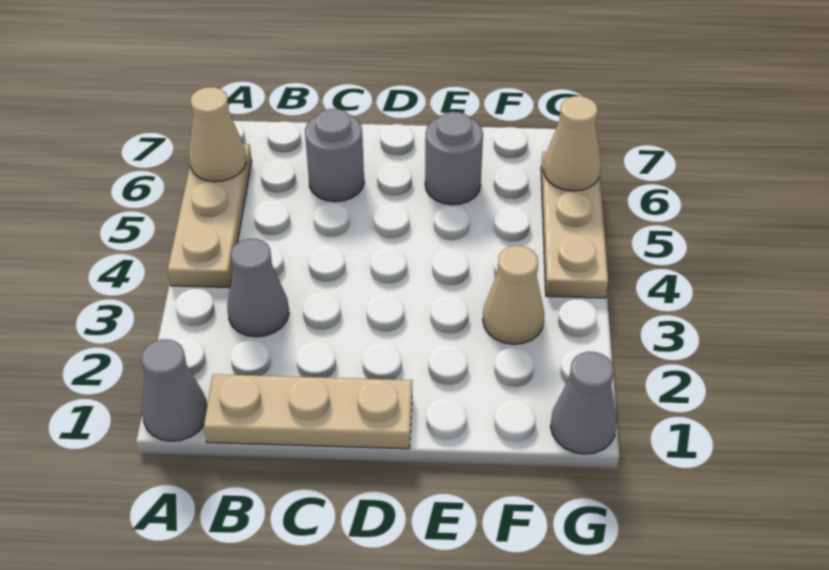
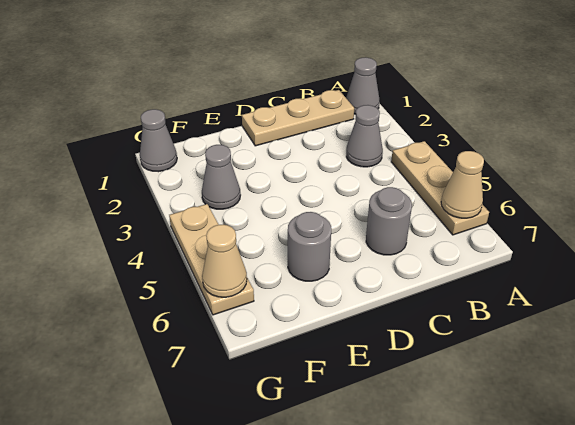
tan cone F3 level 1 -> grey cone F3 level 1

